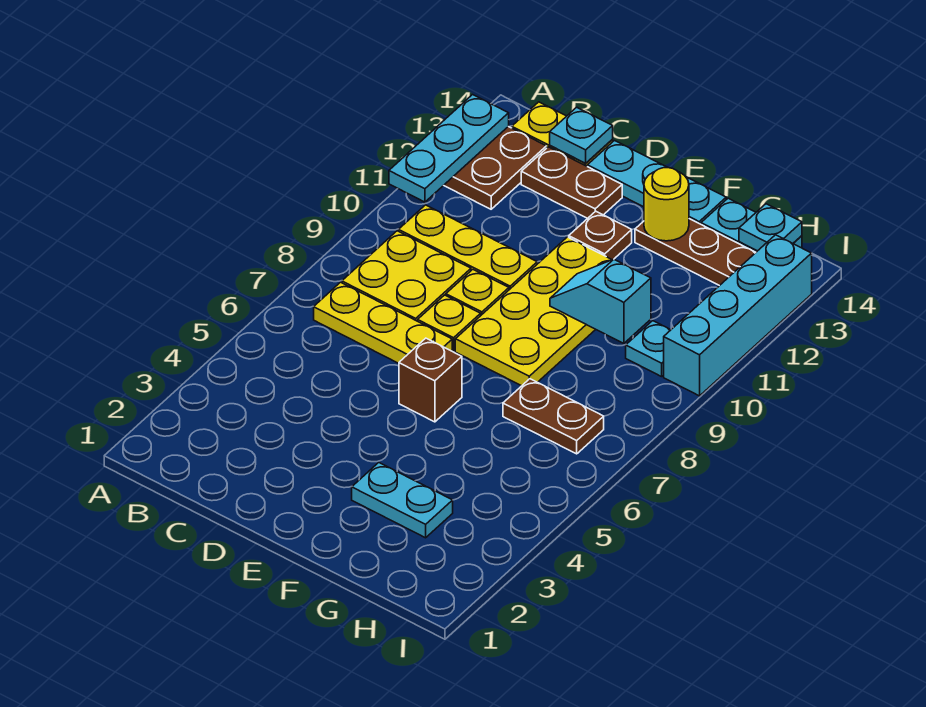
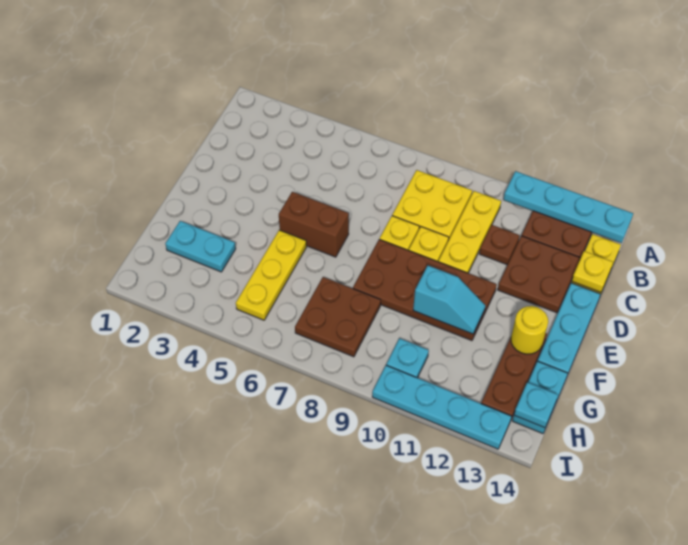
cyan plate A11:A13 level 2 -> cyan plate A11:A14 level 2
yellow plate B7:D7 level 1 -> yellow plate F5:H5 level 1
brown plate C13:D13 level 1 -> brown plate C12:D13 level 1
cyan plate C14 level 2 -> yellow plate C14 level 2
brown brick E6 level 1 -> brown brick E5:E6 level 1
yellow plate E8:F11 level 1 -> brown plate E8:F11 level 1
brown plate E12 level 1 -> brown plate C11 level 1
cyan plate F3:G3 level 1 -> cyan plate G2:G3 level 1
cyan slope F10:G10 level 2 top G -> cyan slope F10:F11 level 2 top 10
brown plate G7:H7 level 1 -> brown plate G7:H8 level 1
cyan brick I10:I13 level 1 -> cyan plate I10:I13 level 1

